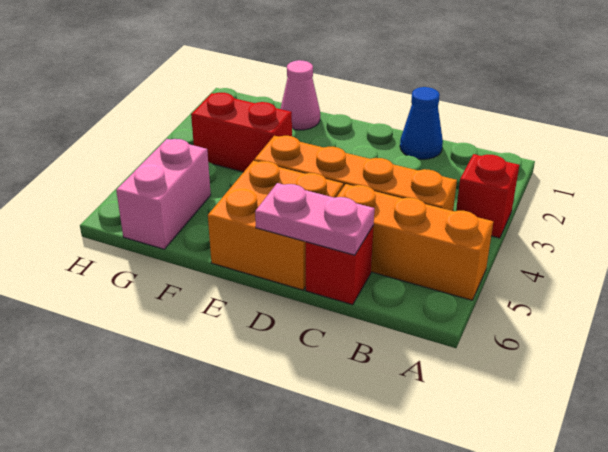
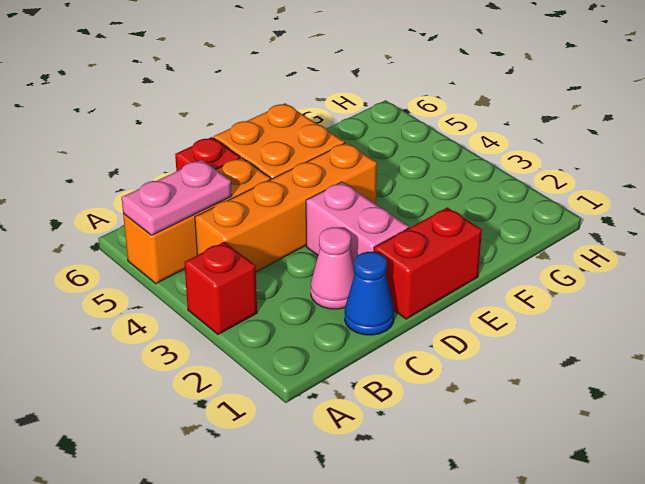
pink plate C6:D6 level 2 -> pink plate A5:B5 level 2
pink cone F1 level 1 -> pink cone C2 level 1
red brick F3:G3 level 1 -> red brick D1:E1 level 1
pink brick G5:G6 level 1 -> pink brick D2:D3 level 1

